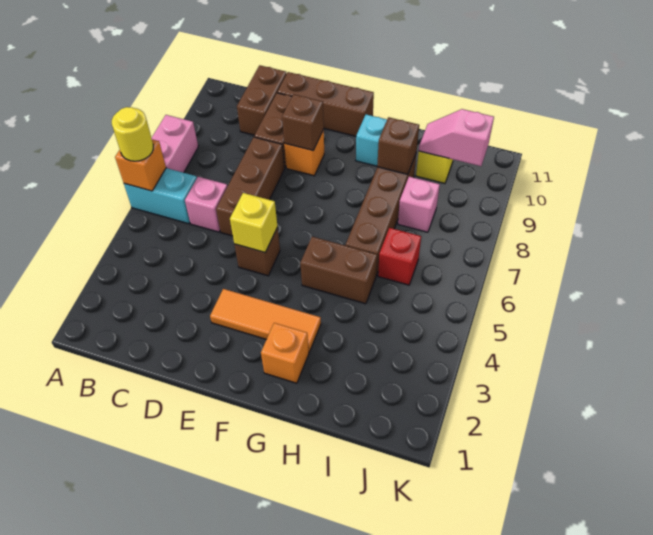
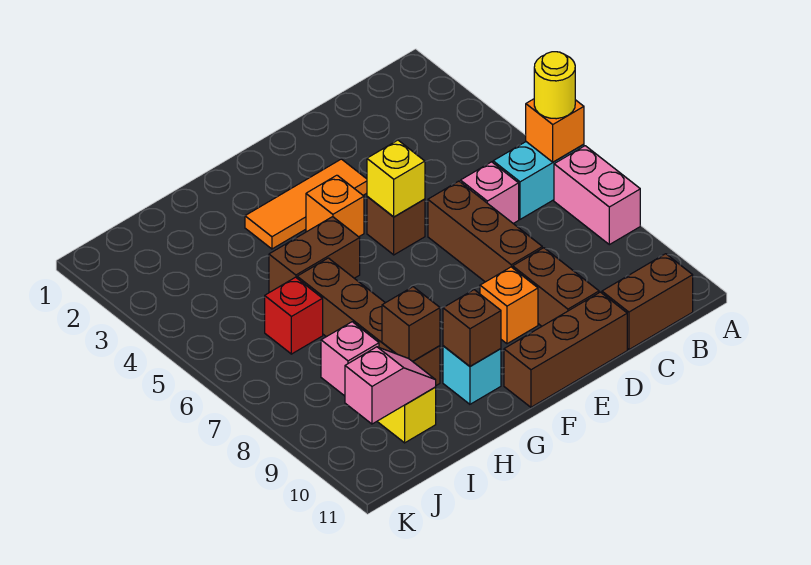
brown brick C10:C11 level 1 -> brown brick B11:C11 level 1
brown brick E9 level 2 -> brown brick G10 level 2
orange brick G2 level 1 -> orange brick F4 level 1

